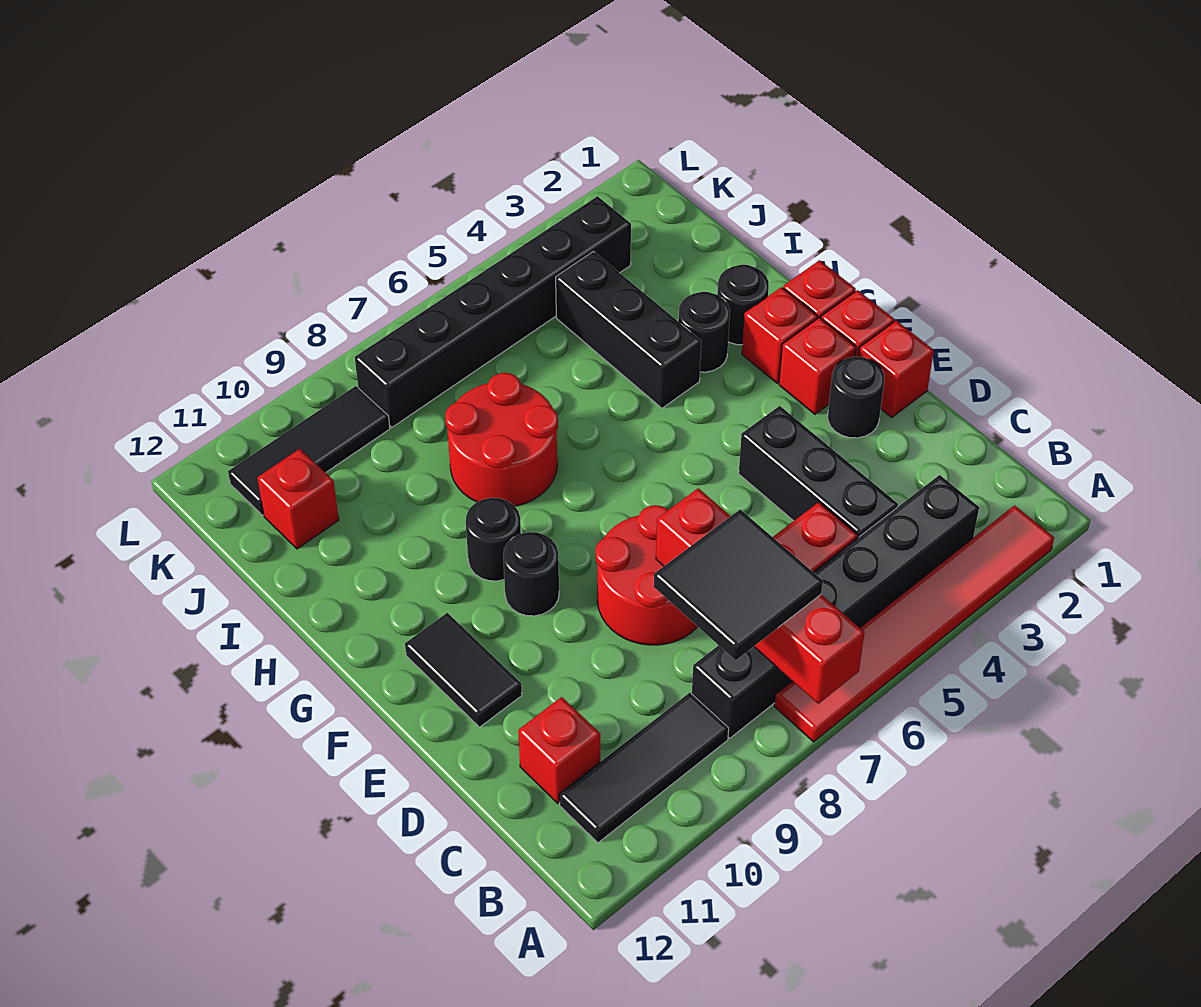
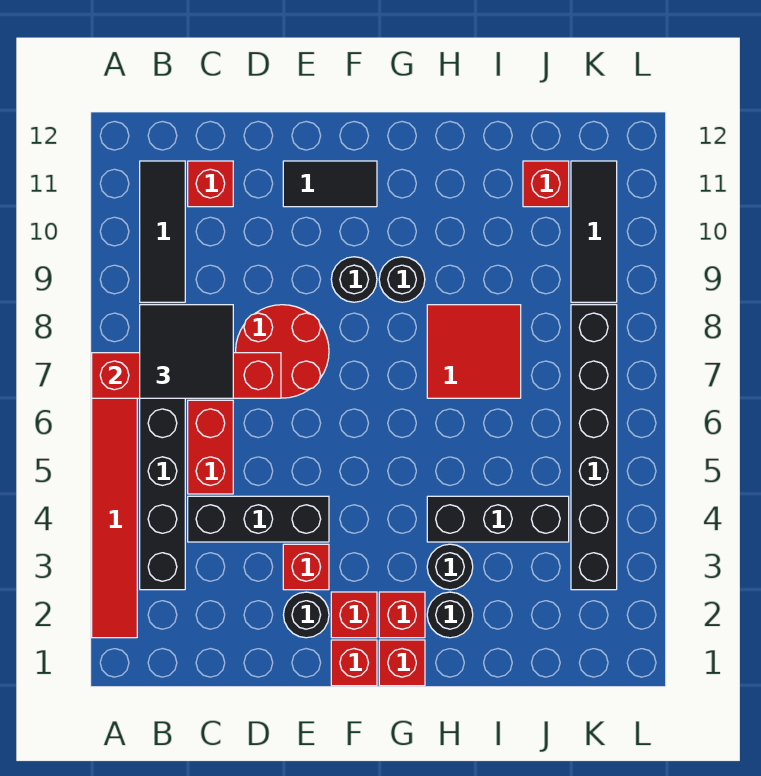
red brick E1 level 1 -> red brick E3 level 1
red round brick H7:I8 level 1 -> red tile H7:I8 level 1

